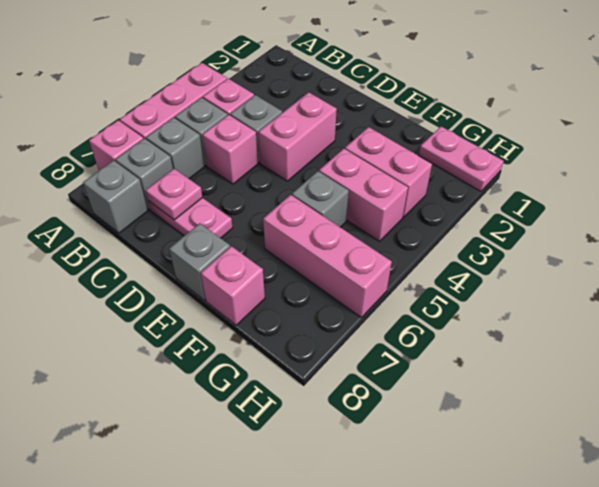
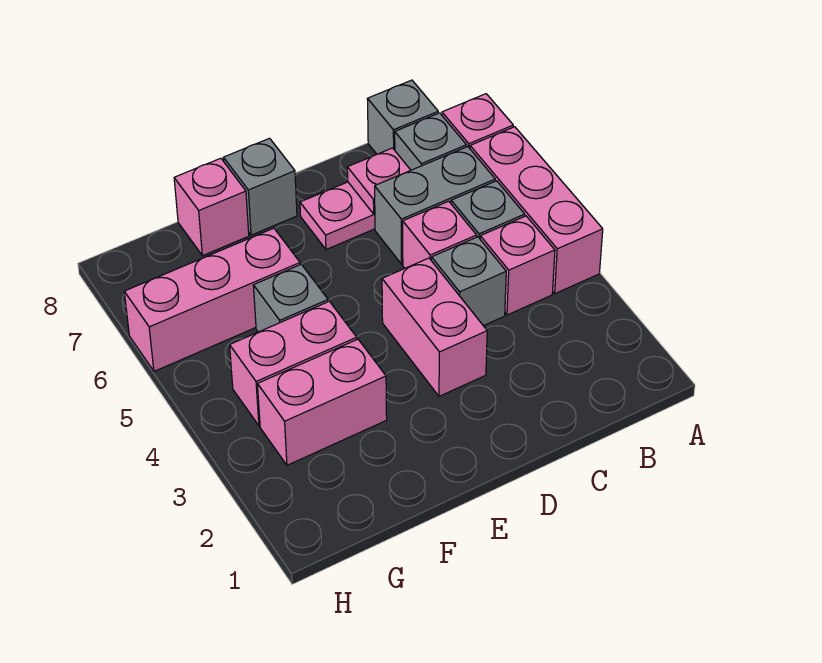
grey brick B6 level 1 -> grey brick B6:C6 level 1
pink plate G1:H1 level 1 -> none

